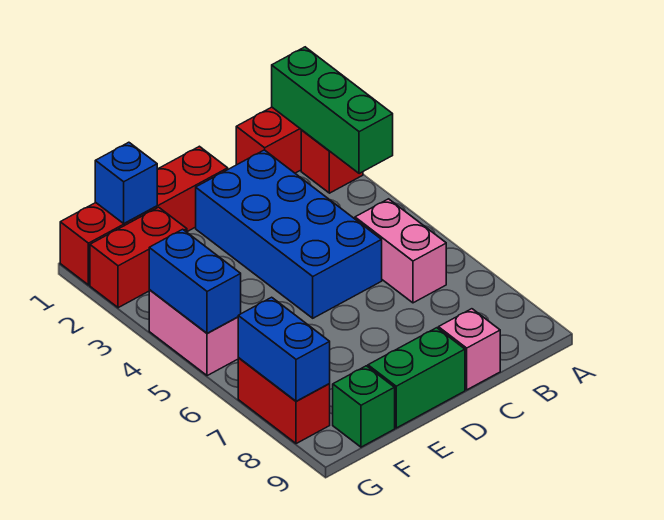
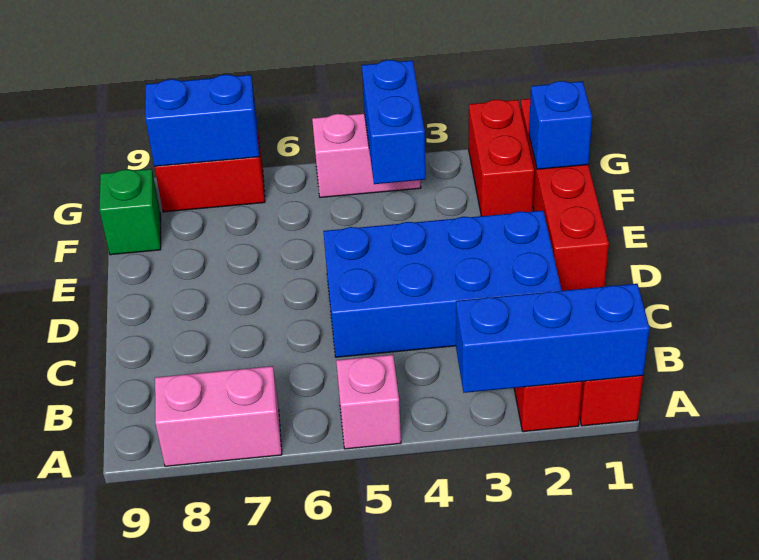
green brick A1:A3 level 2 -> blue brick A1:A3 level 2
pink brick B5:B6 level 1 -> pink brick A7:A8 level 1
pink brick C9 level 1 -> pink brick A5 level 1
green brick D9:E9 level 1 -> none
blue brick G4:G5 level 2 -> blue brick F4:G4 level 2

